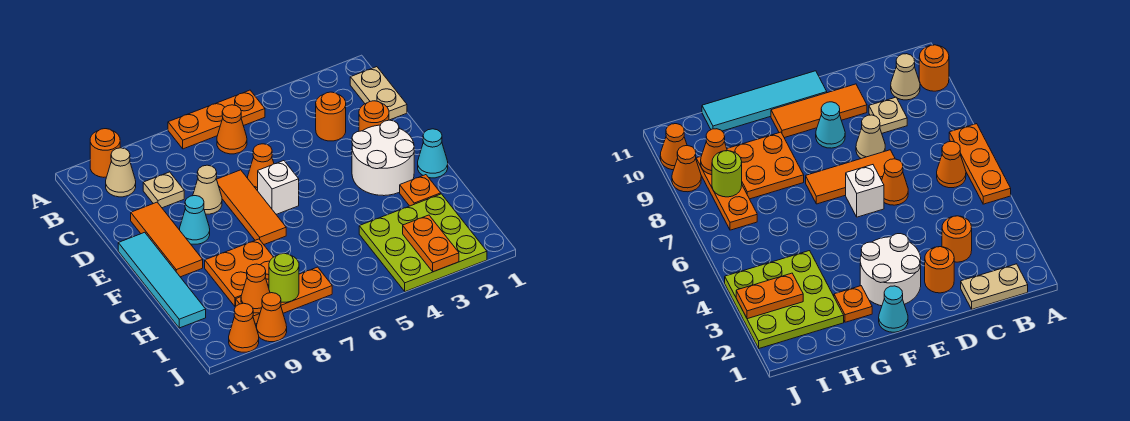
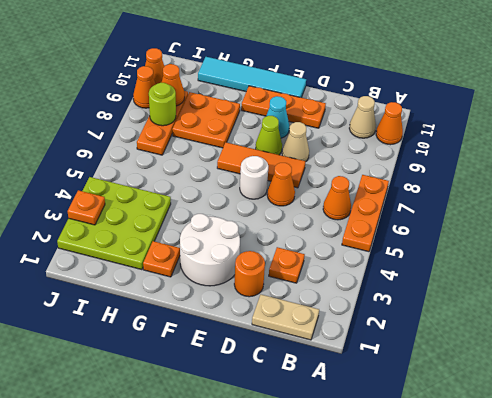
orange round brick A10 level 1 -> orange cone A10 level 1
orange round brick C3 level 1 -> orange plate C3 level 1
tan plate C9 level 1 -> none
orange tile D10:F10 level 1 -> orange plate D10:F10 level 1
white brick E6 level 1 -> white round brick E6 level 1
none -> lime cone E8 level 1
cyan cone F1 level 1 -> none
orange plate I3:J3 level 2 -> orange plate J3 level 2

